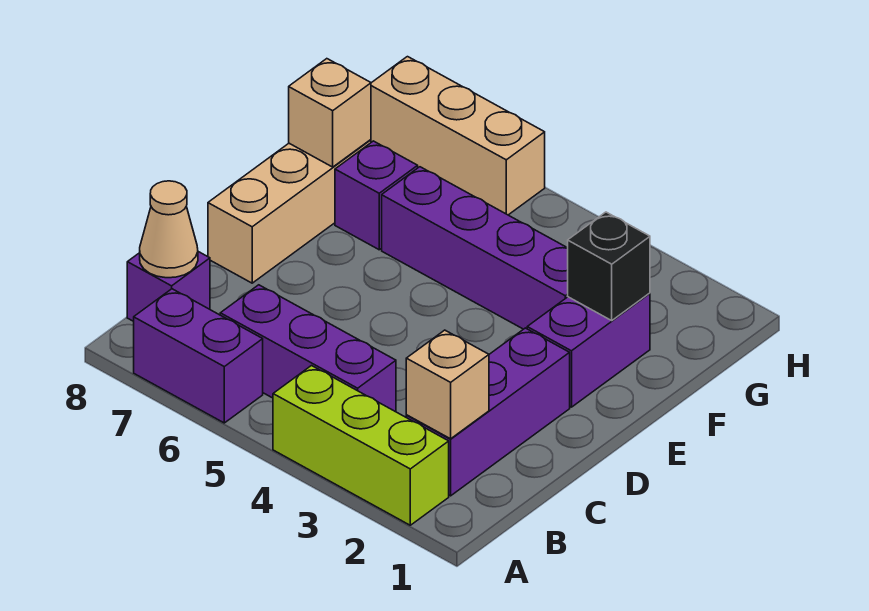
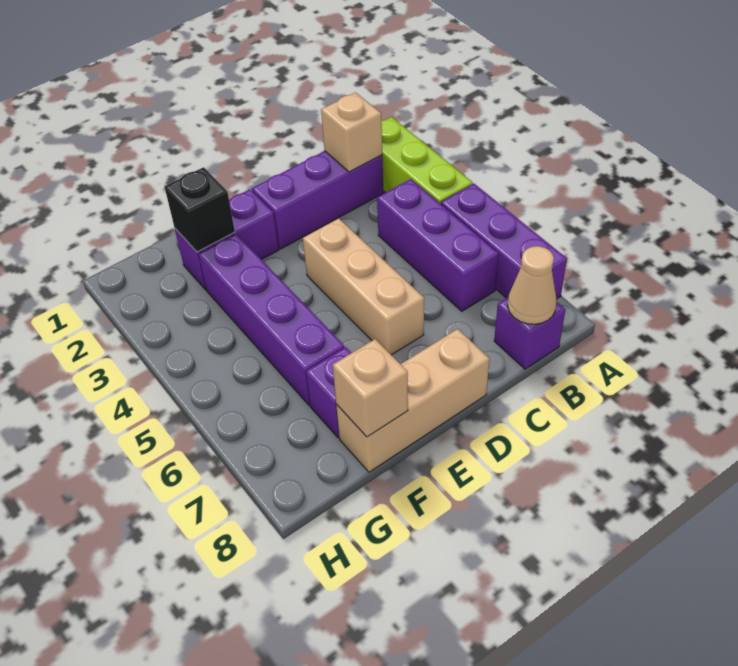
purple brick A6:A7 level 1 -> purple brick A5:A7 level 1
tan brick H6:H8 level 1 -> tan brick D4:D6 level 1

